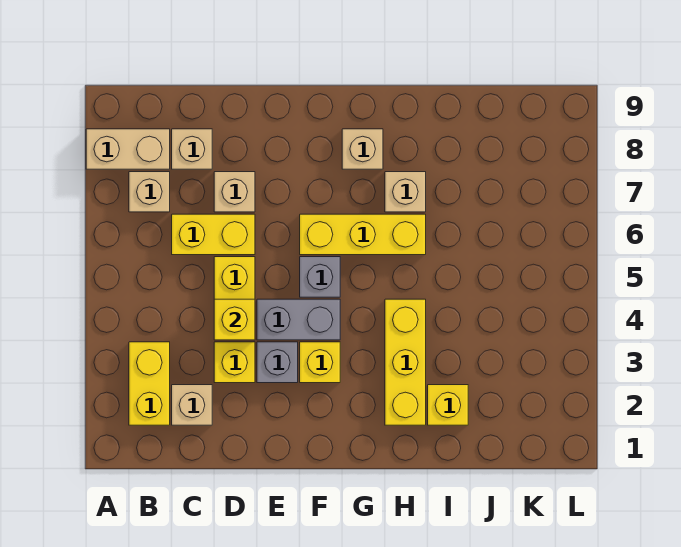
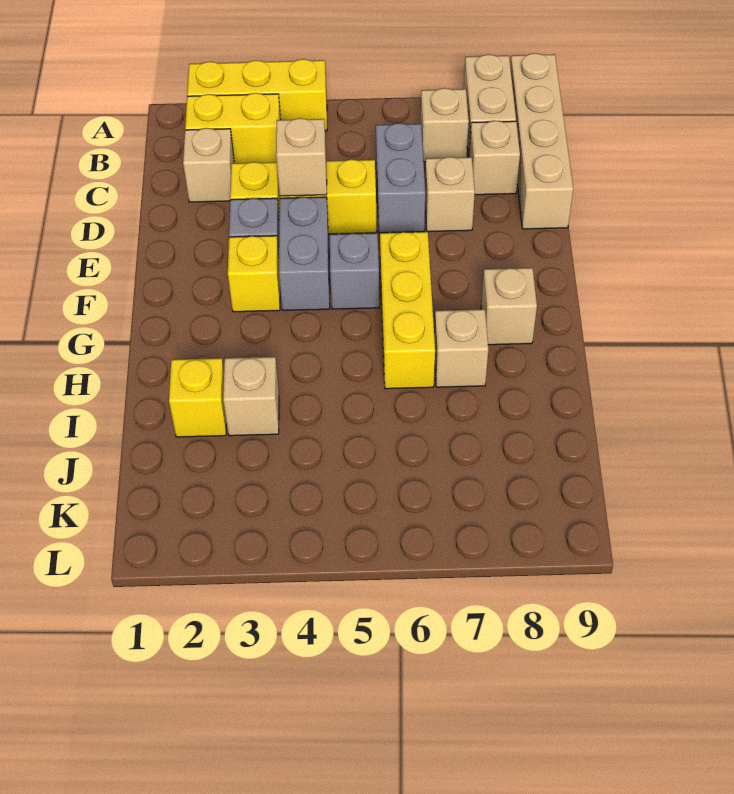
none -> tan brick A9:D9 level 1
yellow brick C6:D6 level 1 -> grey brick C6:D6 level 1
yellow brick D4 level 2 -> tan brick D4 level 2
yellow brick H2:H4 level 1 -> yellow brick A2:A4 level 1
none -> tan brick I3 level 1

